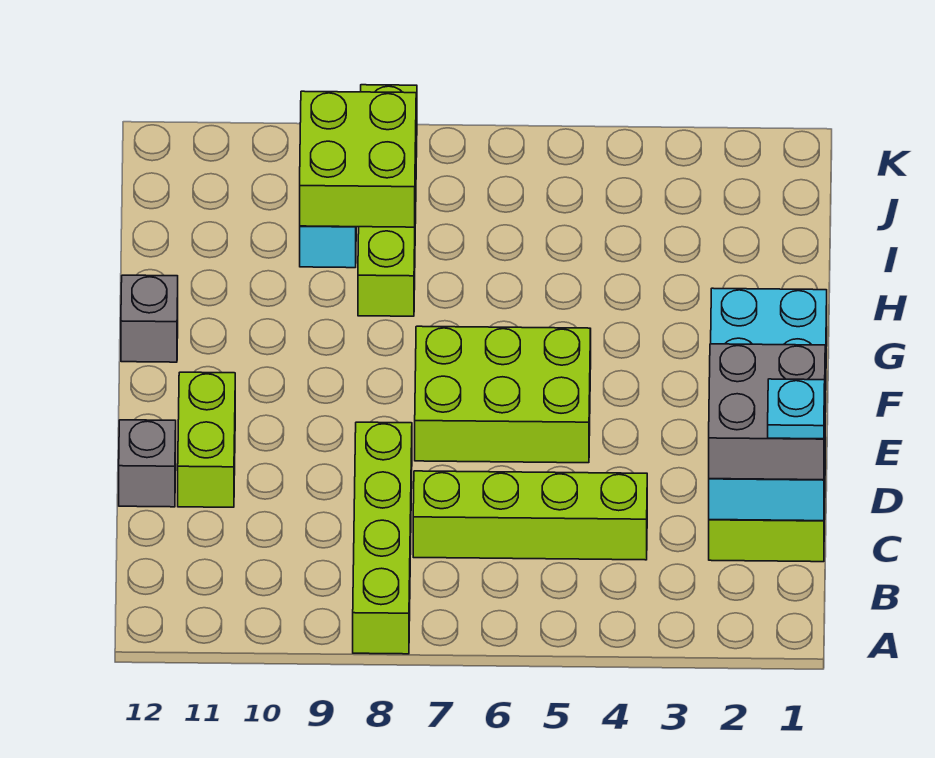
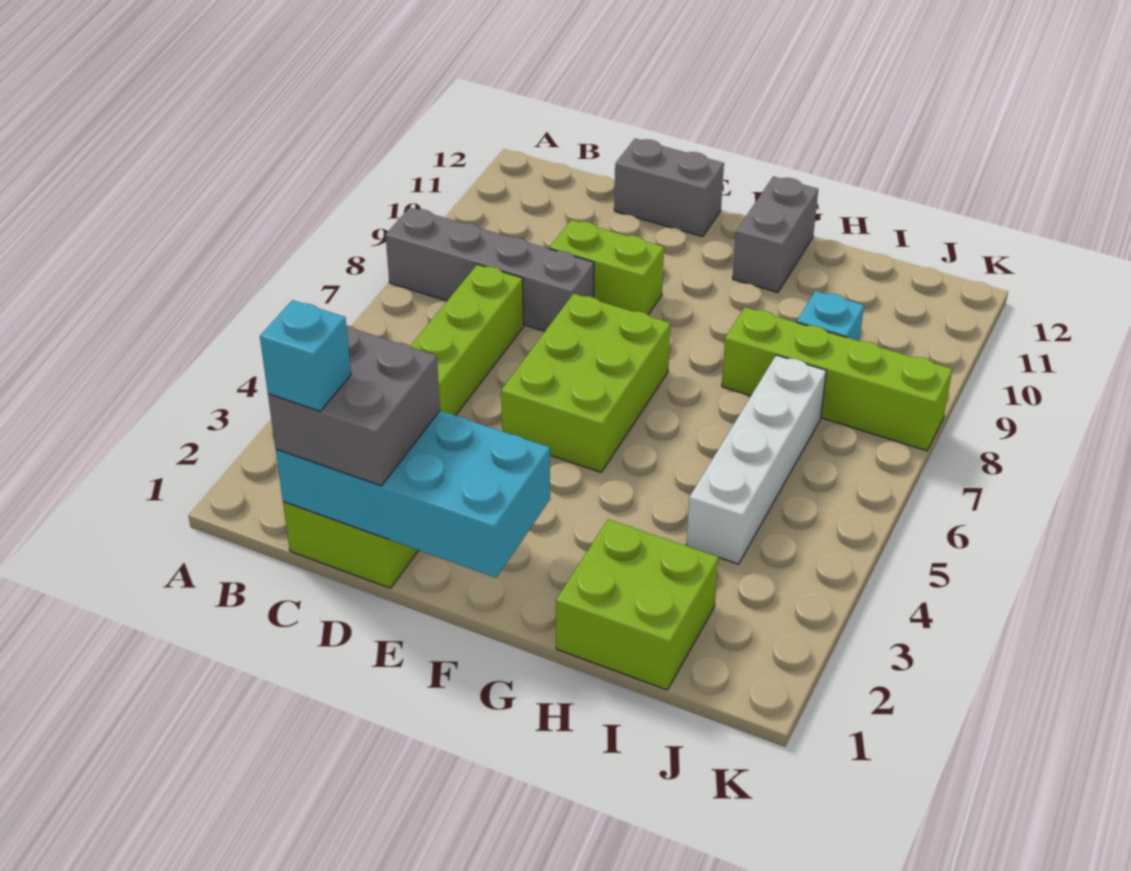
lime brick A8:D8 level 1 -> grey brick A8:D8 level 1
cyan plate C1 level 4 -> cyan brick C1 level 4
lime brick D11:E11 level 1 -> lime brick D9:E9 level 1
grey brick D12 level 1 -> grey brick D12:E12 level 1
grey brick G12 level 1 -> grey brick G11:G12 level 1
none -> white brick I4:I7 level 1
lime brick I8:J9 level 2 -> lime brick H1:I2 level 1

